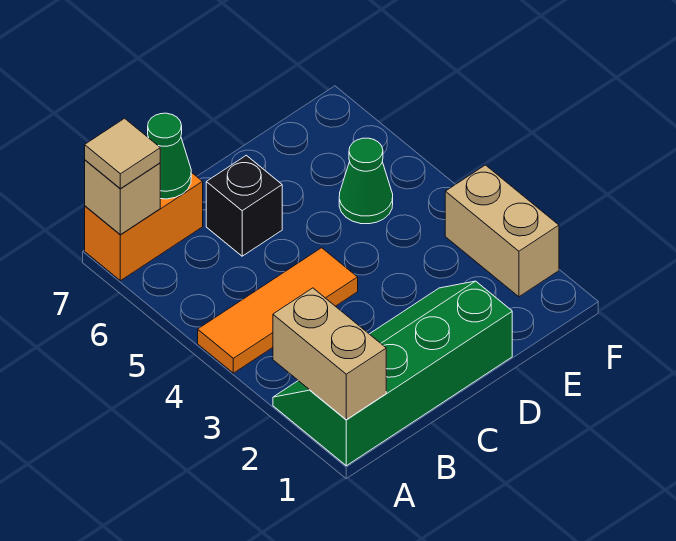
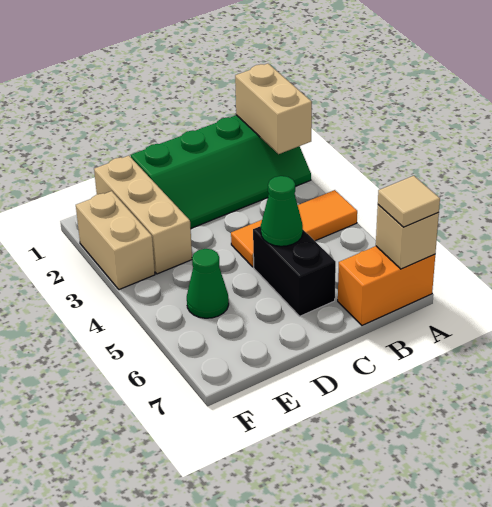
green cone B7 level 2 -> green cone C5 level 2
black brick C6 level 1 -> black brick C5:C6 level 1
none -> tan brick E1:E3 level 1

